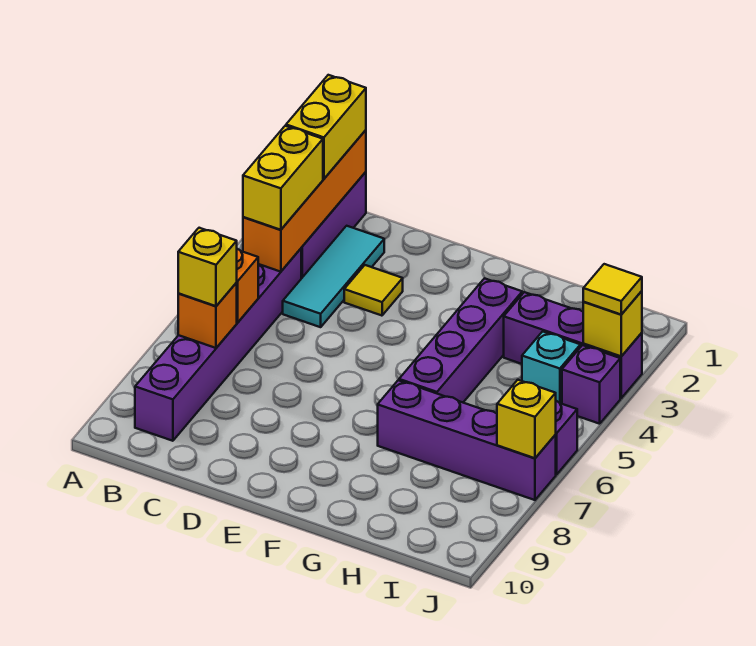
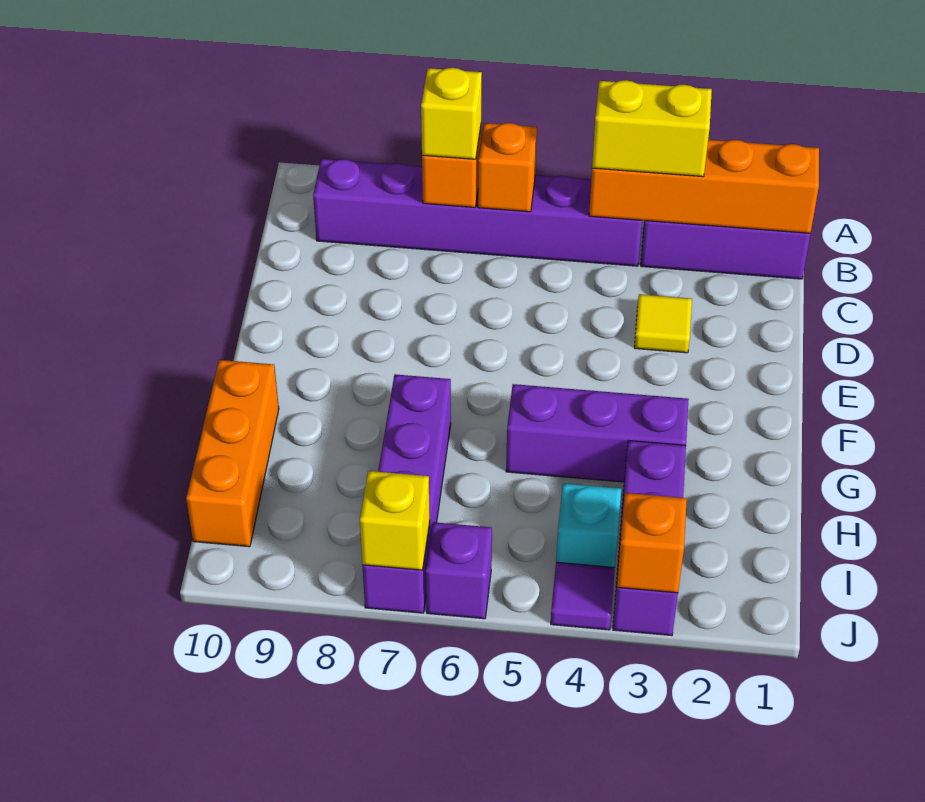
yellow brick B1:B2 level 3 -> none
cyan tile C2:C4 level 1 -> none
purple brick G3:G6 level 1 -> purple brick G3:G5 level 1
none -> orange brick G10:I10 level 1
yellow brick J3 level 2 -> orange brick J3 level 2
yellow tile J3 level 3 -> none
purple brick J4 level 1 -> purple tile J4 level 1

